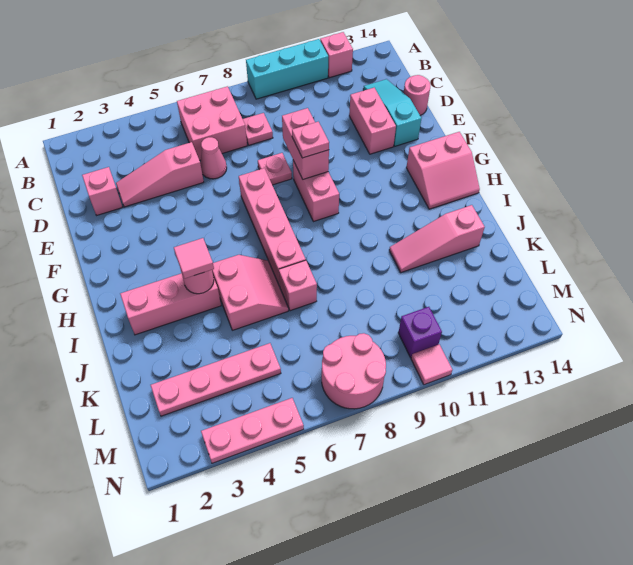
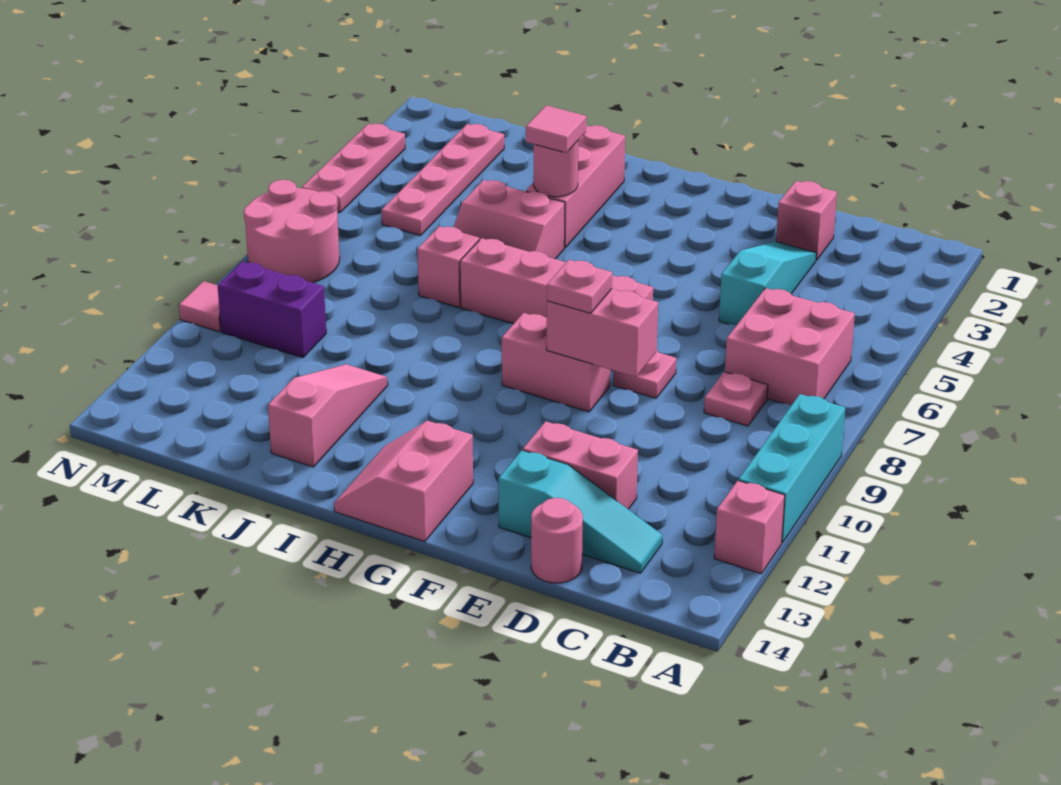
pink slope D3:D5 level 1 top 5 -> cyan slope D3:D5 level 1 top 5
pink cone D6 level 1 -> none
purple brick M10 level 1 -> purple brick L10:M10 level 1

